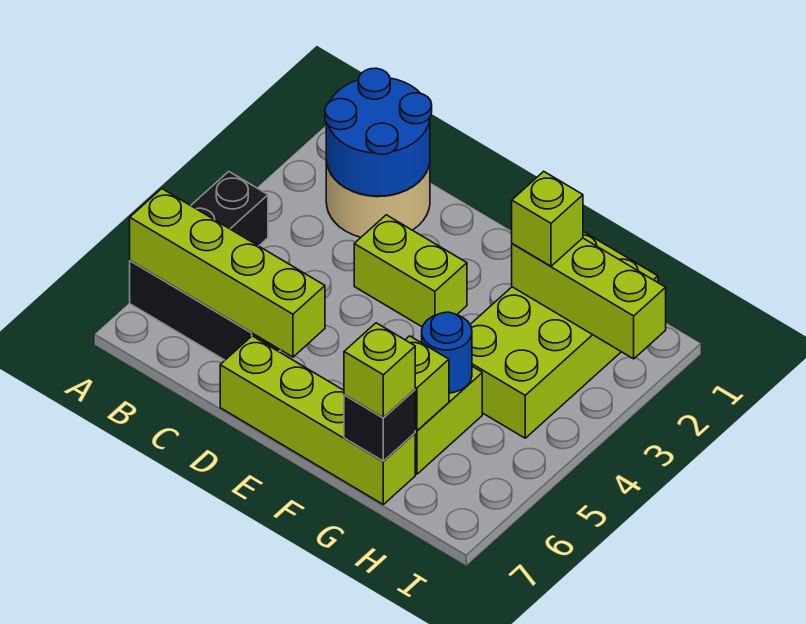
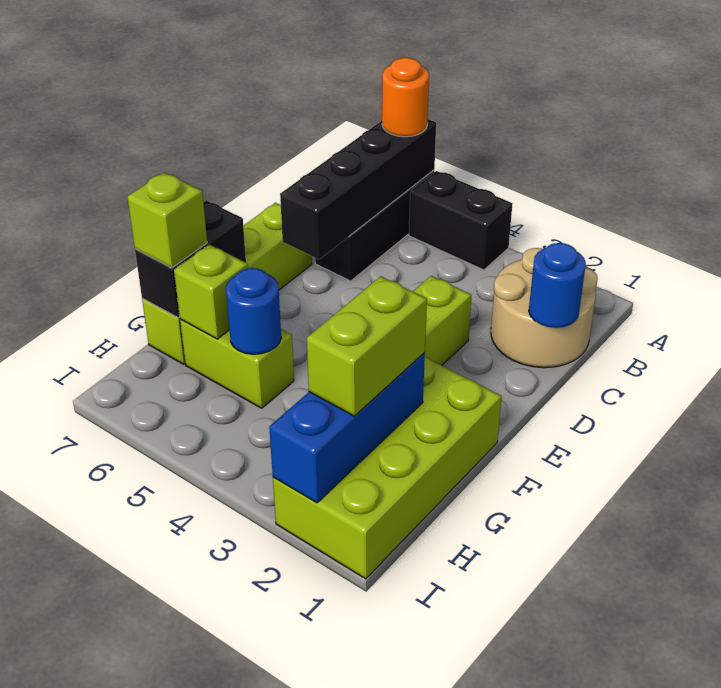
lime brick A6:D6 level 2 -> black brick A6:D6 level 2
none -> orange round brick A6 level 3
blue round brick B1:C2 level 2 -> blue round brick C1 level 2
lime brick G1:H4 level 1 -> lime brick F1:I2 level 1
lime brick G2:I2 level 2 -> blue brick G2:I2 level 2
lime brick G2 level 3 -> lime brick G2:H2 level 3
black brick G7 level 2 -> black brick F7:G7 level 2

